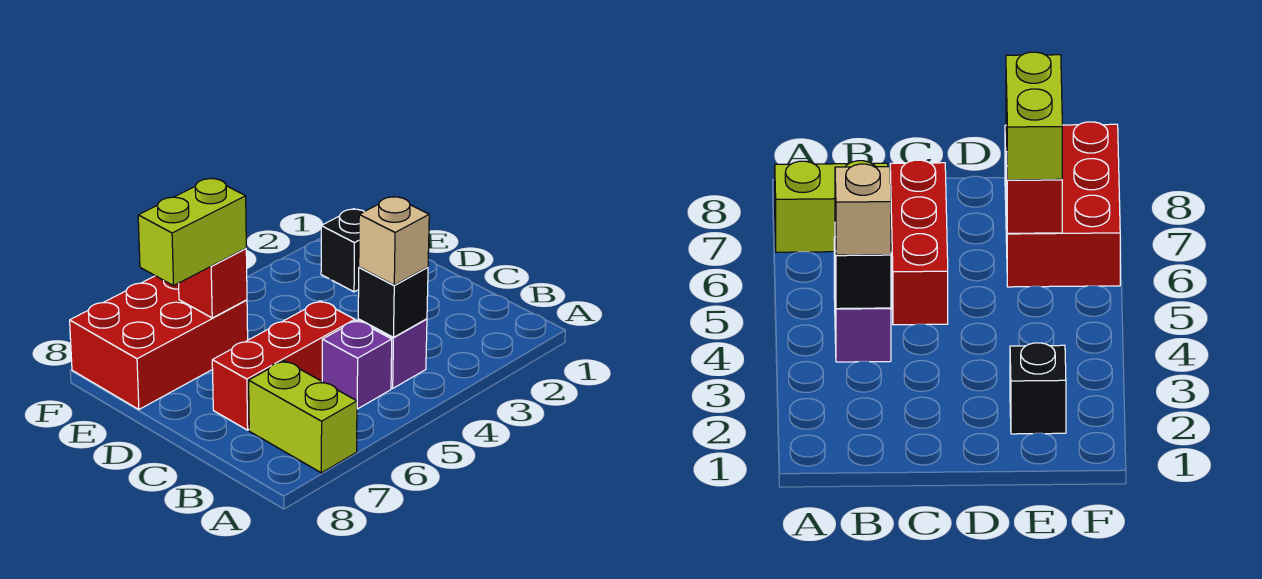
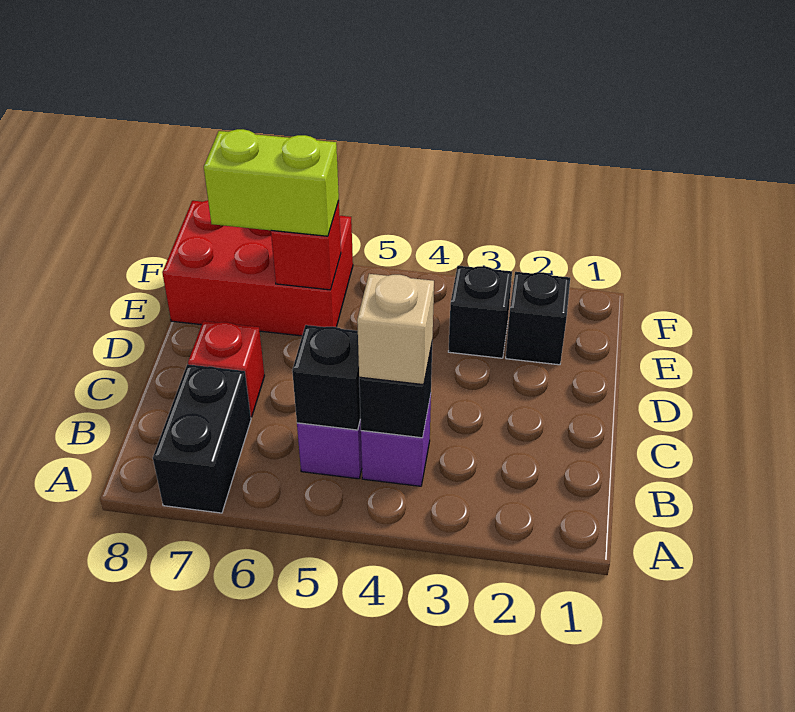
lime brick A7:B7 level 1 -> black brick A7:B7 level 1
none -> black brick B5 level 2
red brick C5:C7 level 1 -> red brick C7 level 1
none -> black brick E3 level 1

